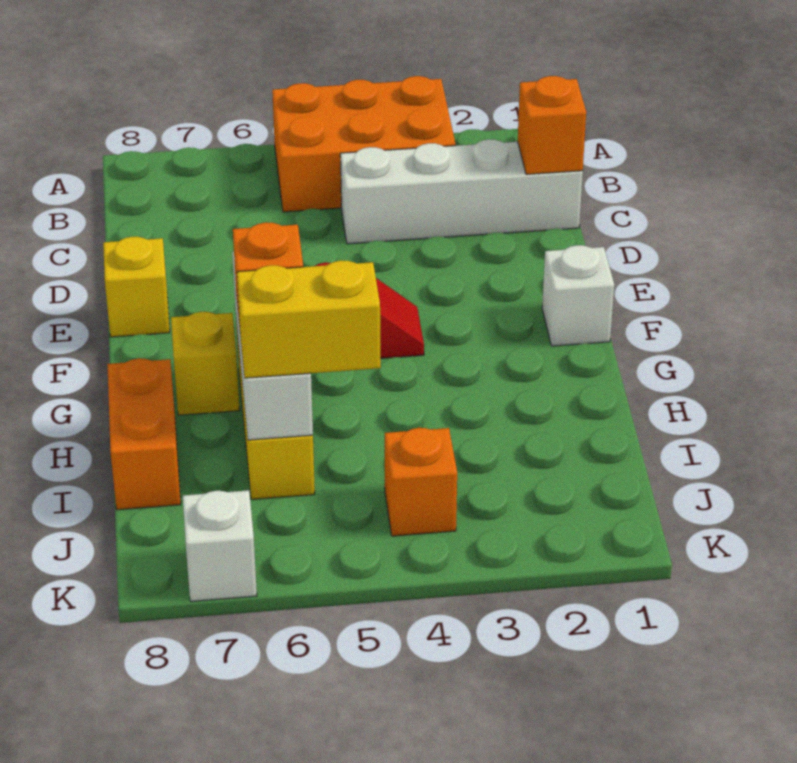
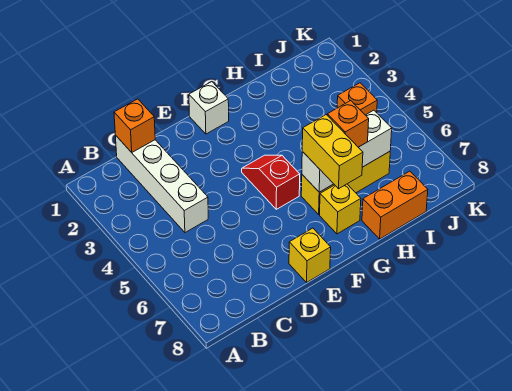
orange brick A3:B5 level 1 -> none
yellow brick I5:I6 level 3 -> yellow brick G6:G7 level 3
white brick K7 level 1 -> none

